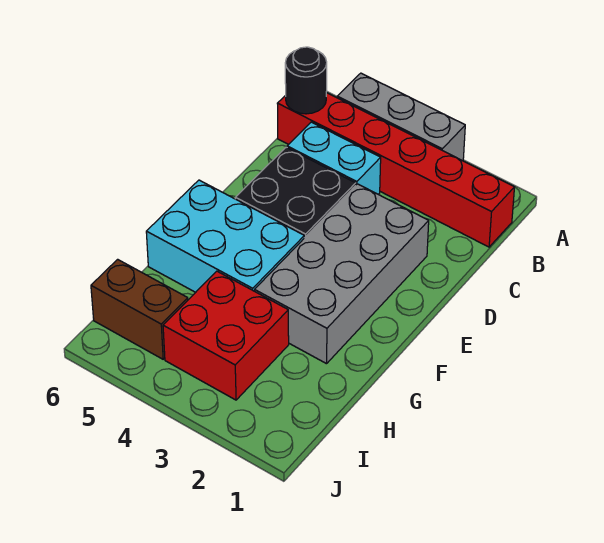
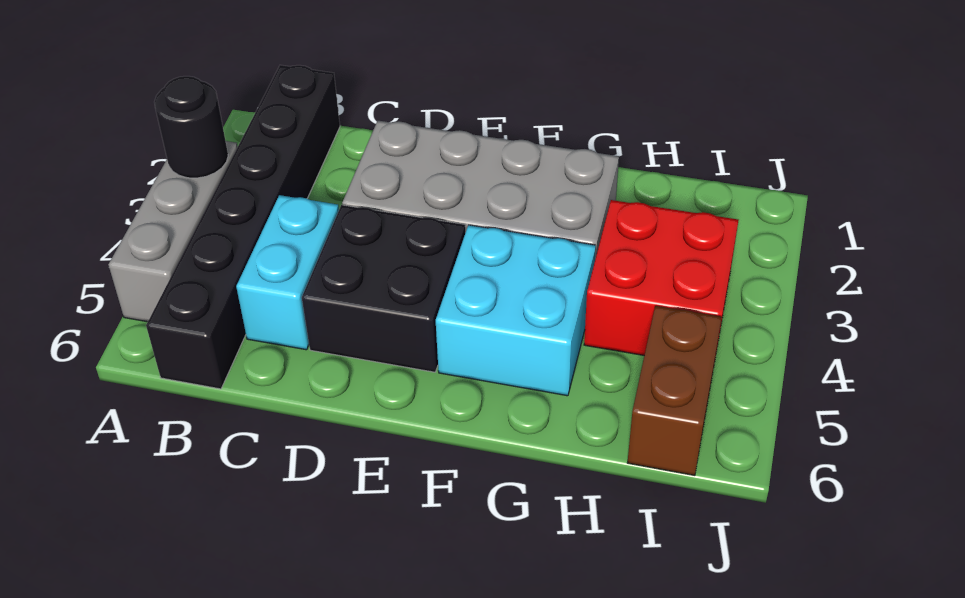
red brick B1:B6 level 1 -> black brick B1:B6 level 1
black round brick B6 level 2 -> black round brick A3 level 2
cyan brick F4:G6 level 1 -> cyan brick F4:G5 level 1

